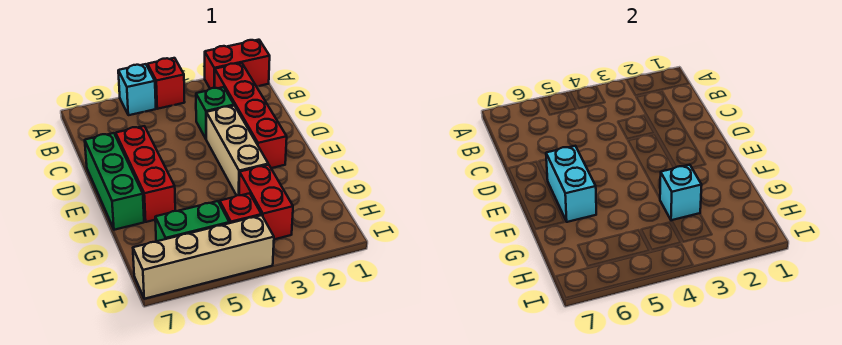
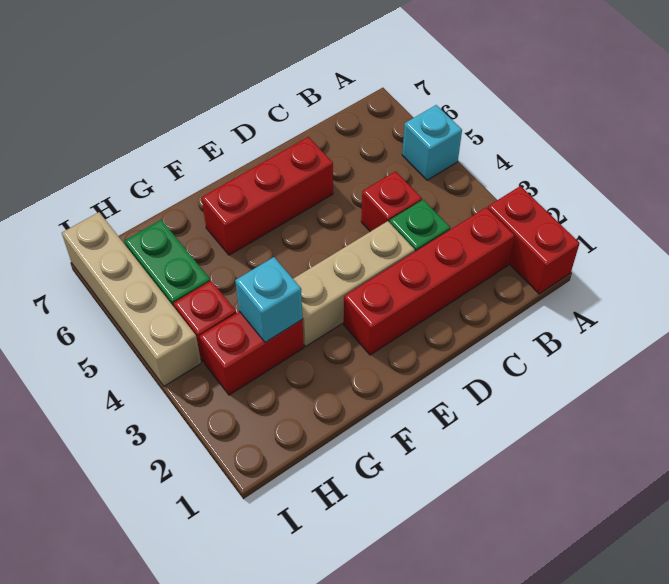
red brick A4 level 1 -> red brick C4 level 1
green brick D7:F7 level 1 -> none
cyan brick E6:F6 level 2 -> none

